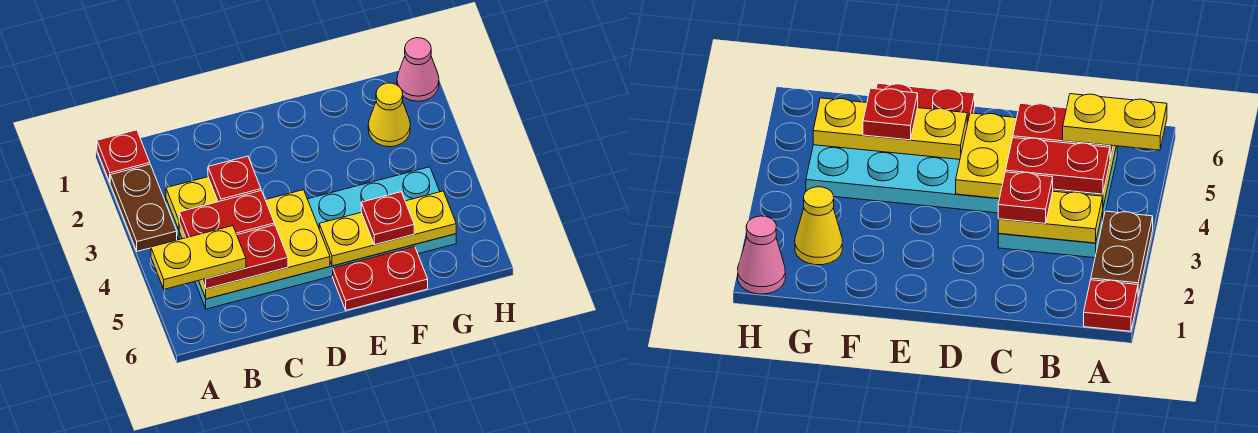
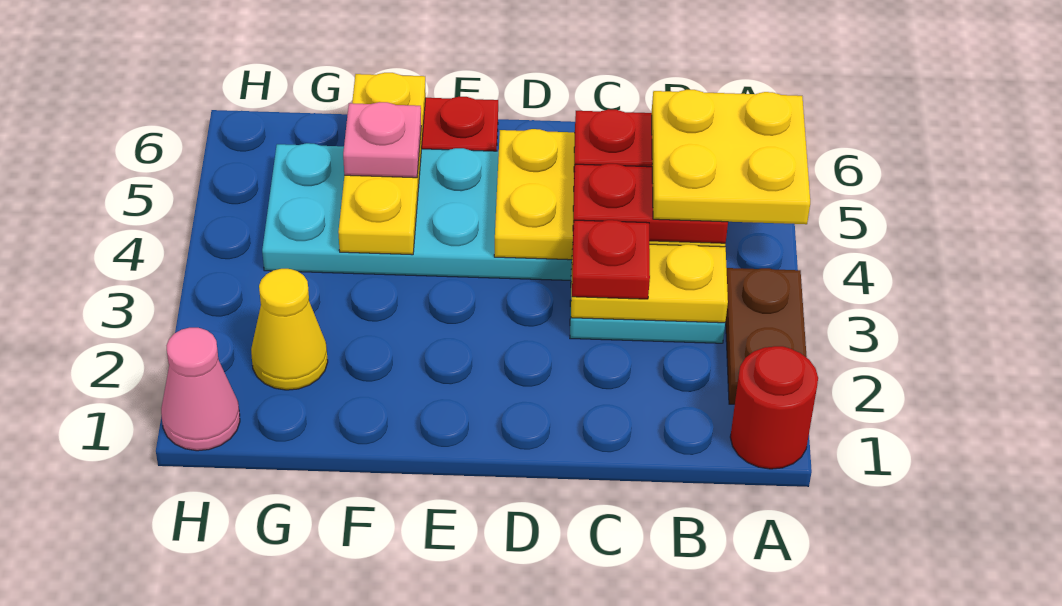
red plate A1 level 1 -> red round brick A1 level 1
yellow plate A5:B5 level 4 -> yellow plate A4:B5 level 4
yellow plate E5:G5 level 2 -> yellow plate F4:F6 level 2
red plate F5 level 3 -> pink plate F5 level 3

